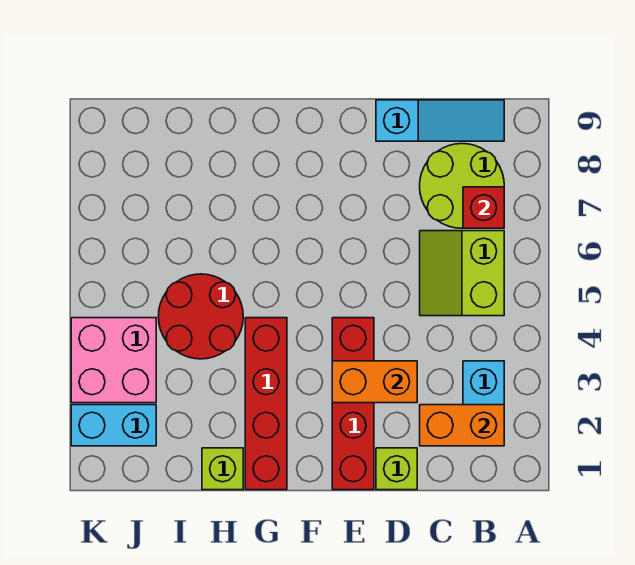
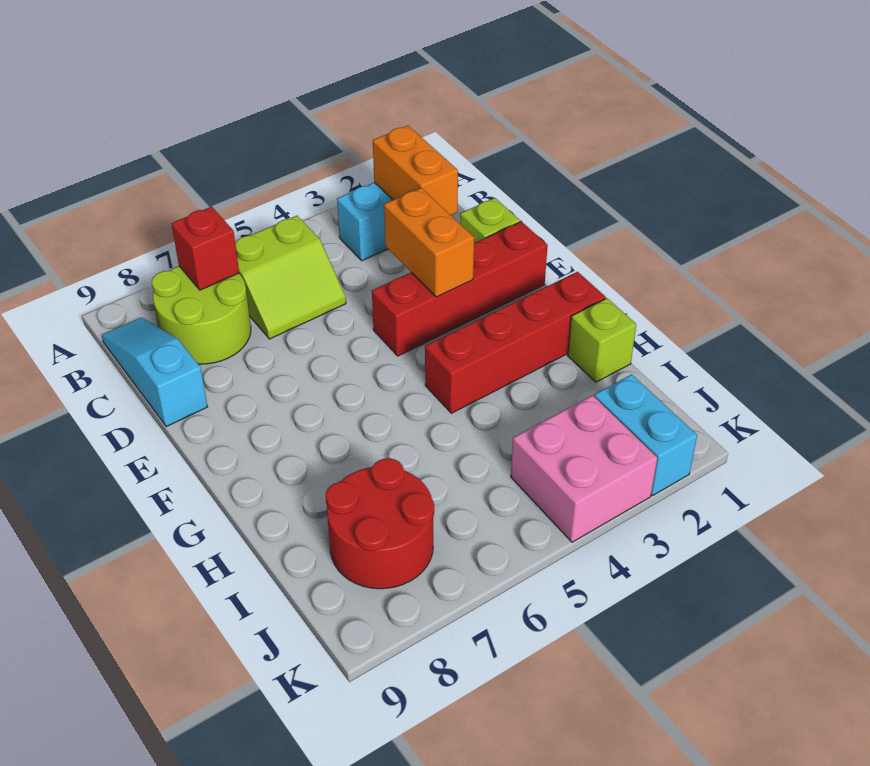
red round brick H4:I5 level 1 -> red round brick I7:J8 level 1

